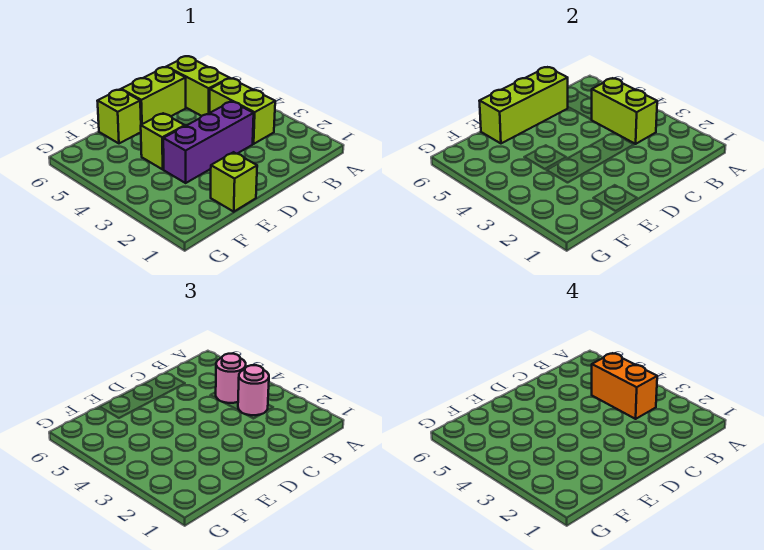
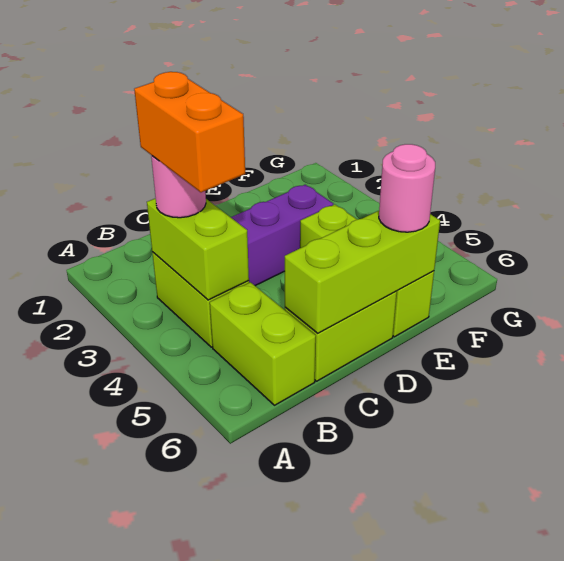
pink round brick B4 level 3 -> pink round brick E6 level 3
lime brick E1 level 1 -> none

